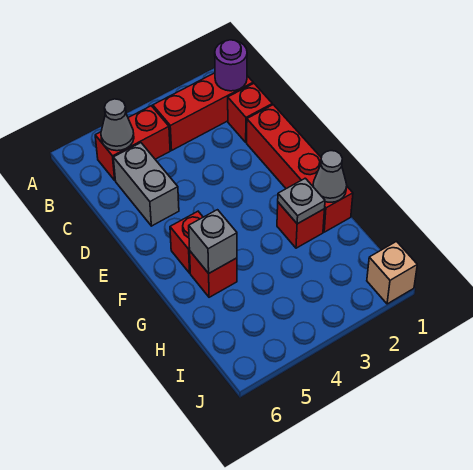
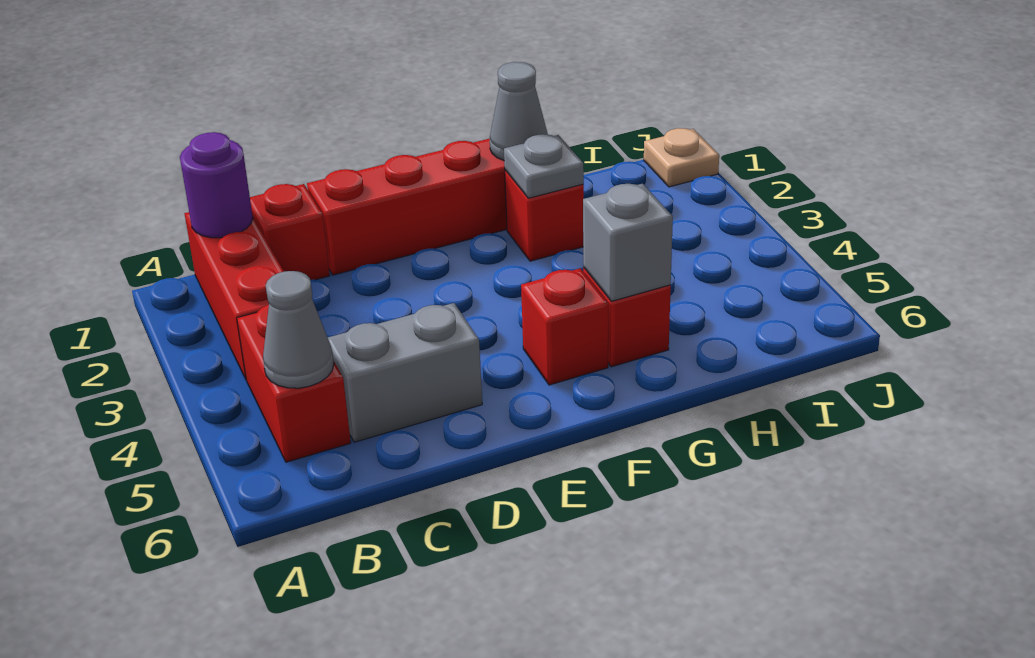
tan brick J1 level 1 -> tan plate J1 level 1

